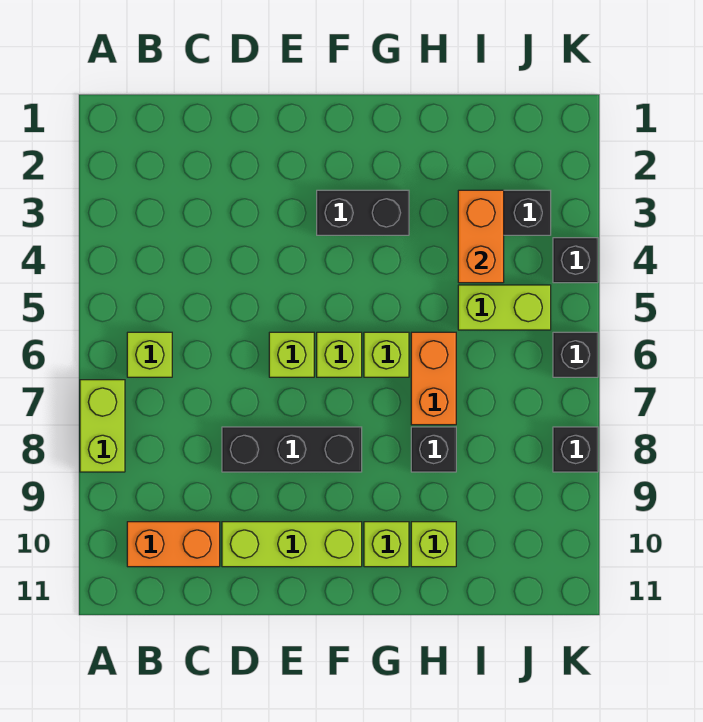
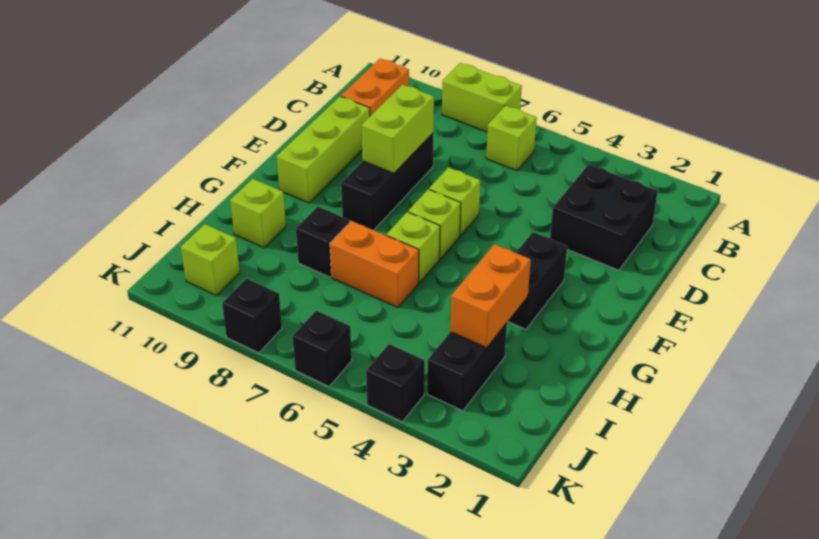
none -> black brick C2:D3 level 1
lime brick G10 level 1 -> lime brick J10 level 1
orange brick I3:I4 level 2 -> orange brick H3:I3 level 2
lime brick I5:J5 level 1 -> lime brick D8:E8 level 2

